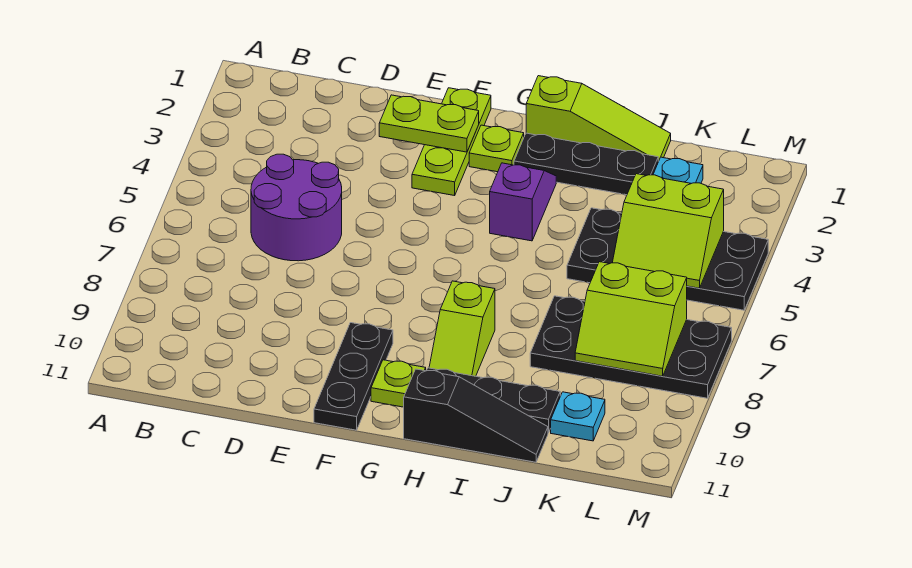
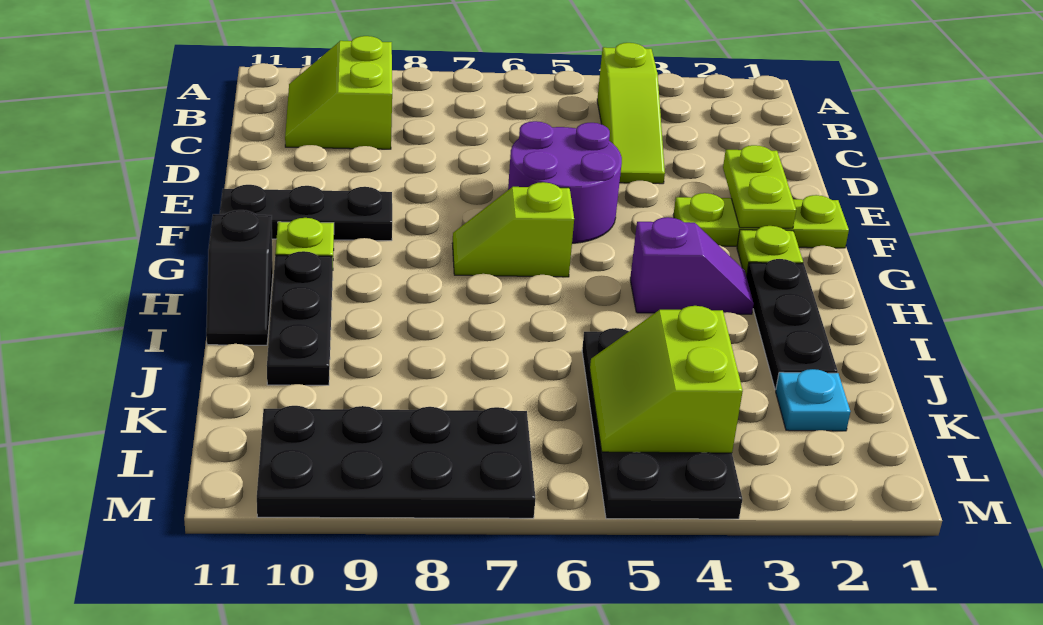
purple round brick C5:D6 level 1 -> purple round brick E5:F6 level 1
lime slope H1:J1 level 1 top H -> lime slope B4:D4 level 1 top B
lime slope H8:H9 level 1 top 8 -> lime slope G6:G7 level 1 top 6
black slope H11:J11 level 1 top H -> black slope H11:I11 level 1 top H
black plate J7:M8 level 1 -> black plate L7:M10 level 1
lime slope K7:L8 level 2 top 7 -> lime slope B9:C10 level 1 top 9
cyan plate K10 level 1 -> none

